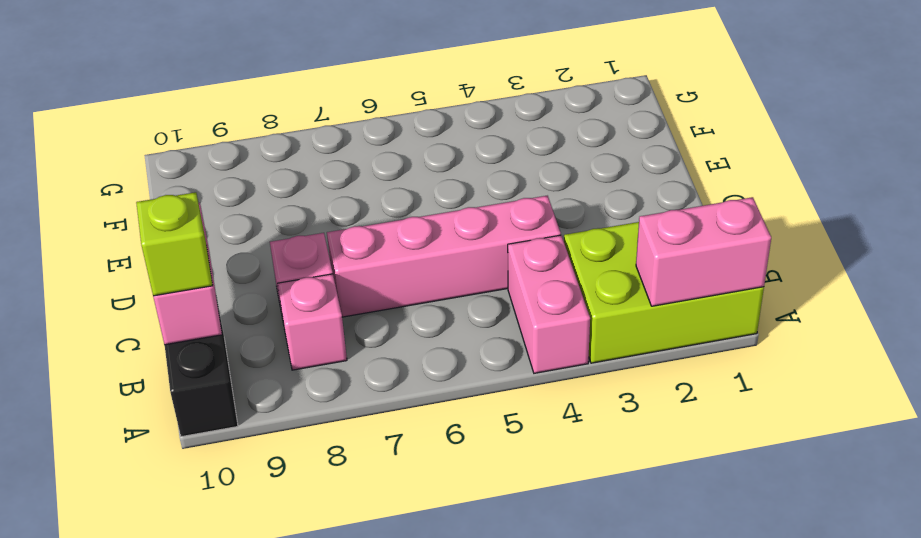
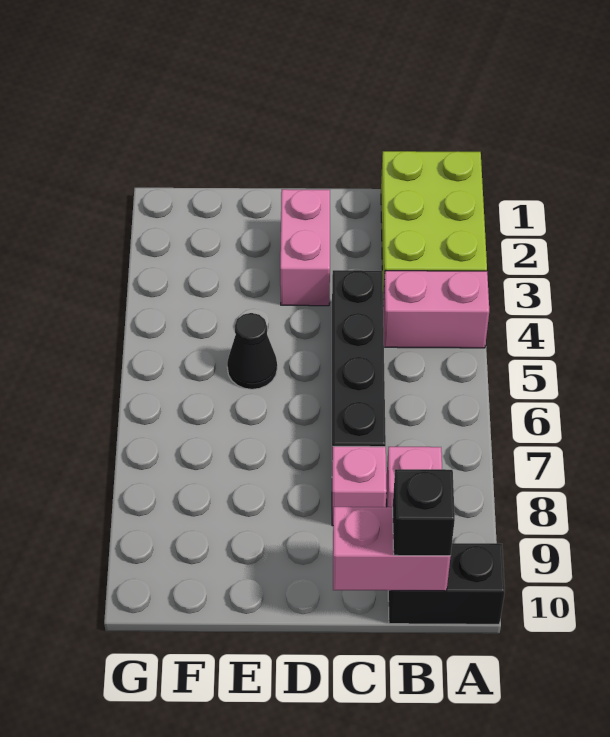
pink brick A1:A2 level 2 -> pink brick D2:D3 level 1
lime brick B10 level 3 -> black brick B10 level 3
pink brick C4:C7 level 1 -> black brick C4:C7 level 1
none -> black cone E5 level 1

